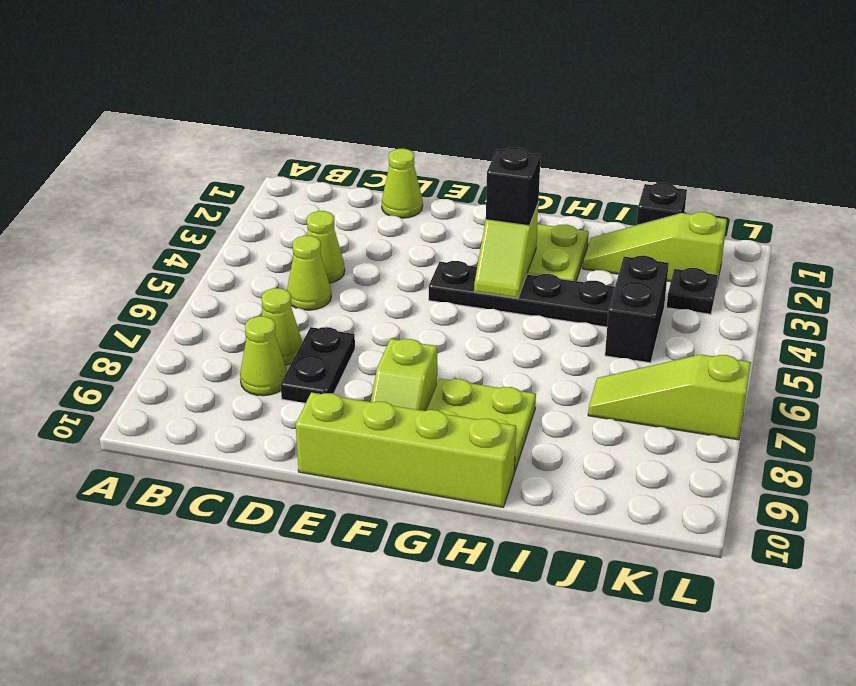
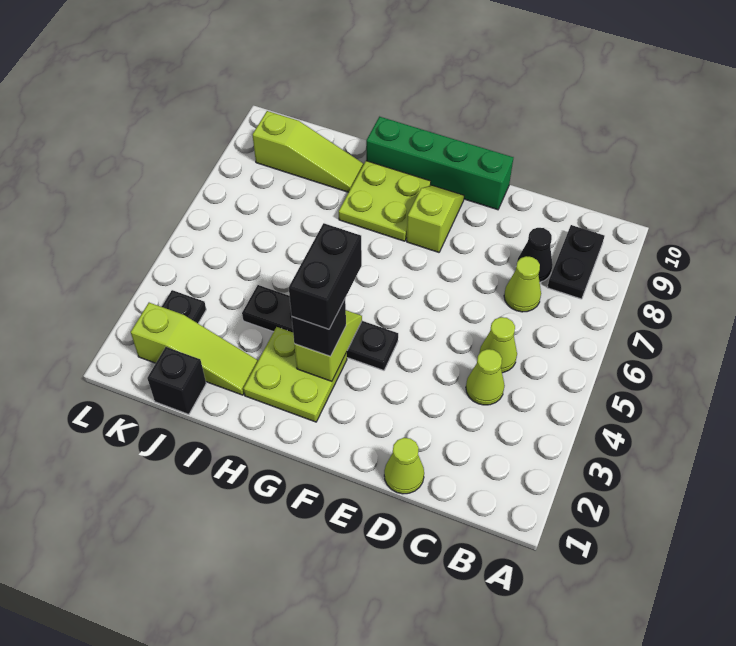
lime cone C8 level 1 -> black cone C8 level 1
black plate D7:D8 level 1 -> black plate B8:B9 level 1
lime brick E10:H10 level 1 -> green brick E10:H10 level 1
black brick J4:J5 level 1 -> black brick G3:G4 level 4
lime slope J7:L7 level 1 top L -> lime slope I9:K9 level 1 top K

